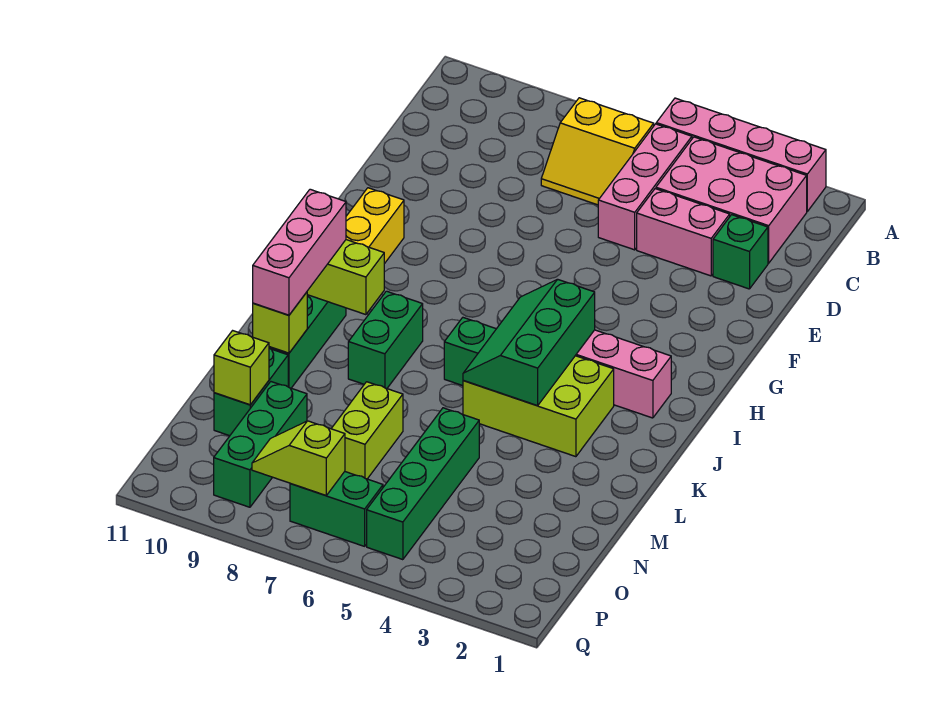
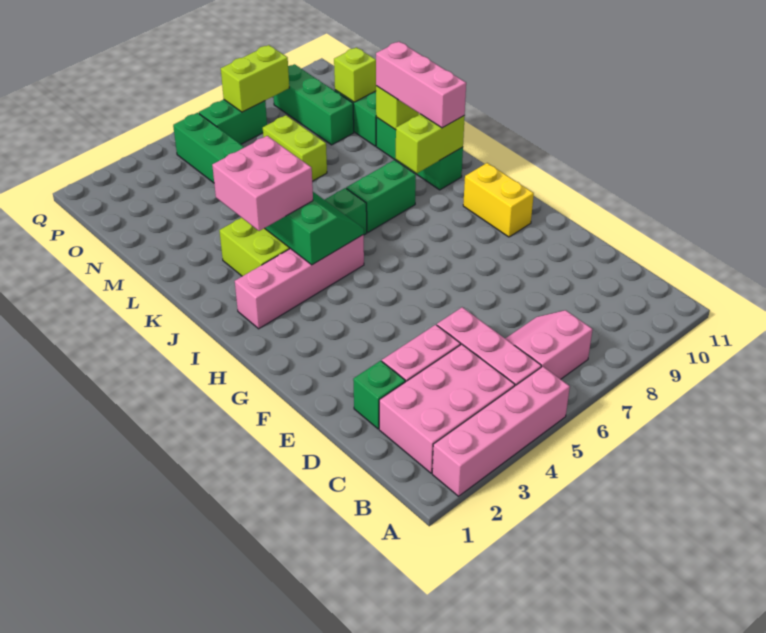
yellow slope B6:C7 level 1 top B -> pink slope B6:C7 level 1 top B
none -> pink brick J3:K4 level 3
green brick J8:K8 level 1 -> green brick J7:J8 level 1
lime slope P7:P8 level 2 top 7 -> lime brick P7:P8 level 2

